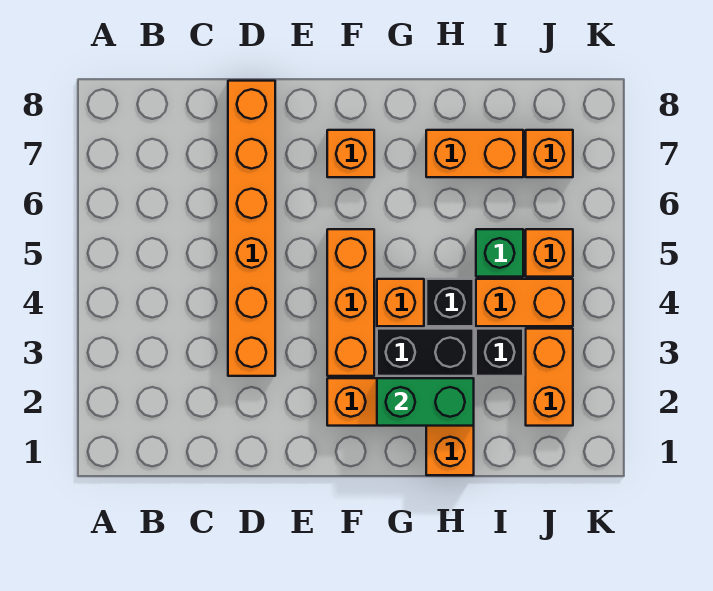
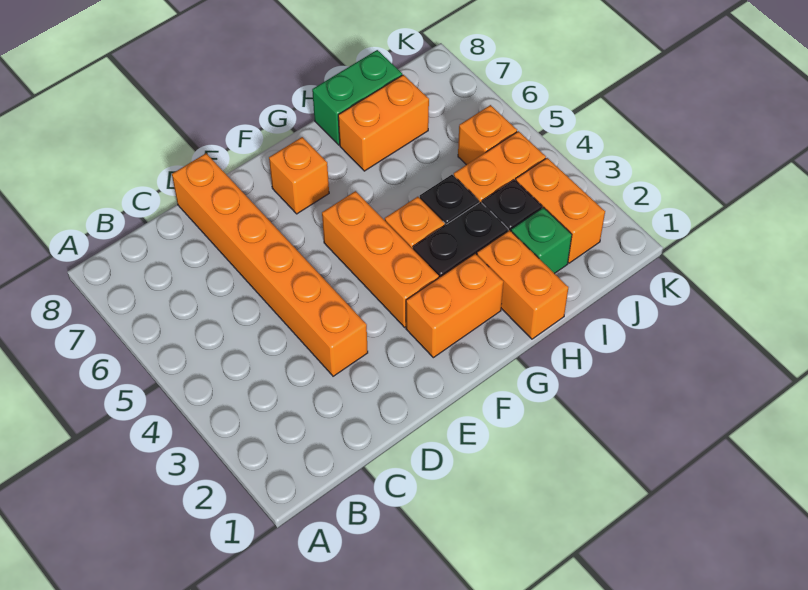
green brick G2:H2 level 2 -> green brick H8:I8 level 1
green brick I5 level 1 -> green brick I2 level 1
orange brick J7 level 1 -> none

